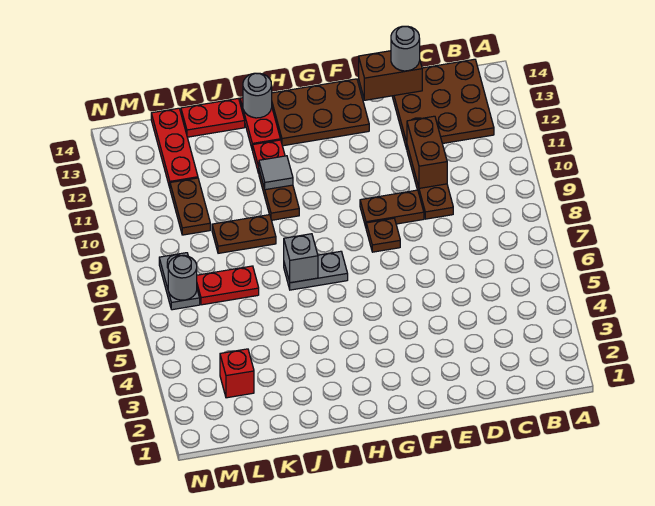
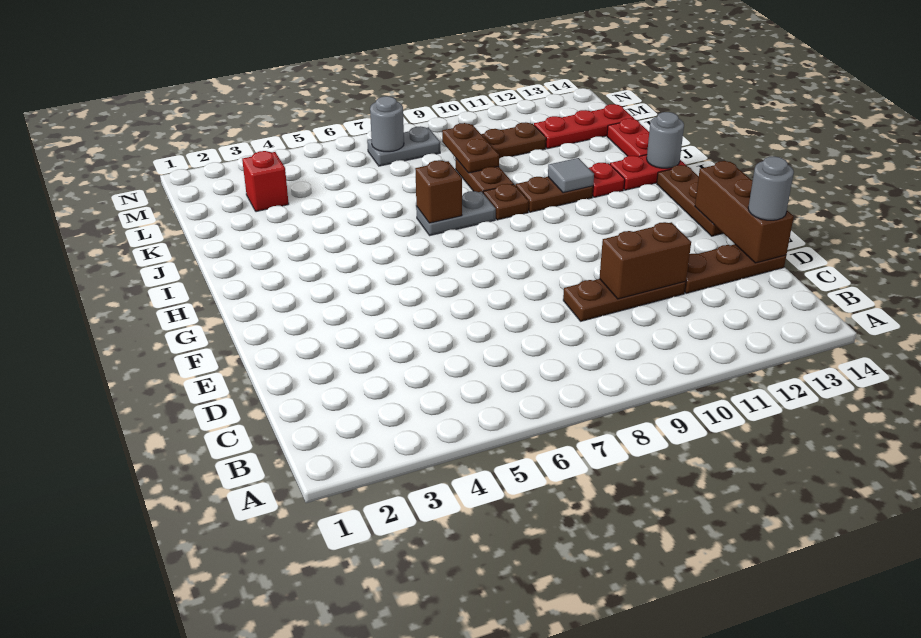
brown plate B12:D14 level 1 -> brown plate D12:D14 level 1
brown brick D14:E14 level 2 -> brown brick D14:F14 level 2
brown plate E9:F9 level 1 -> brown plate K9:L9 level 2
brown plate F8 level 1 -> brown plate I9 level 1
brown plate F13:H14 level 1 -> brown plate F14:H14 level 1
grey plate H7:I7 level 1 -> grey plate I7:I8 level 1
grey brick I7 level 2 -> brown brick I7 level 2
red plate K7:L7 level 1 -> none

